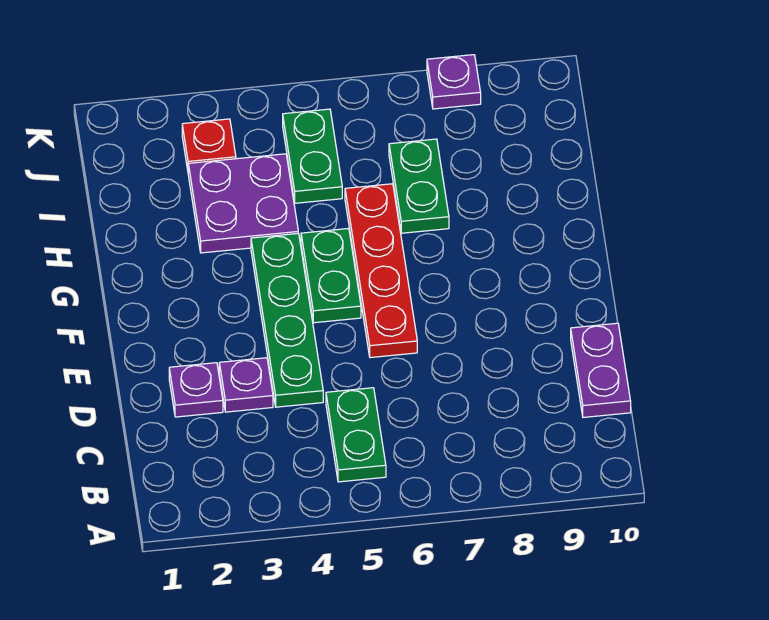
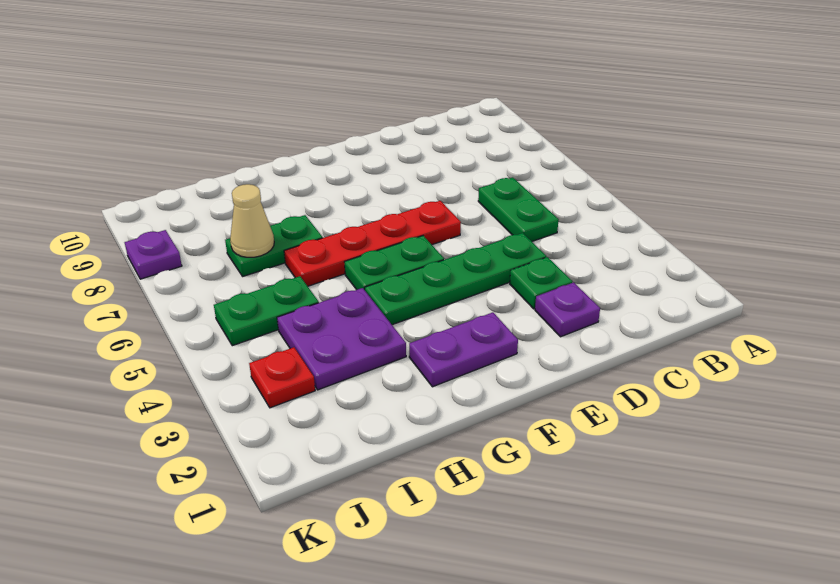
green plate B5:C5 level 1 -> green plate C5:C6 level 1
purple plate C10:D10 level 1 -> purple plate F2:G2 level 1
purple plate D3 level 1 -> green plate D3 level 1
none -> tan cone I7 level 2

